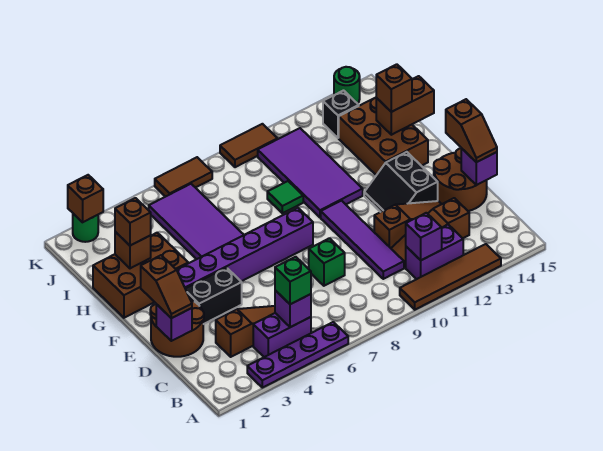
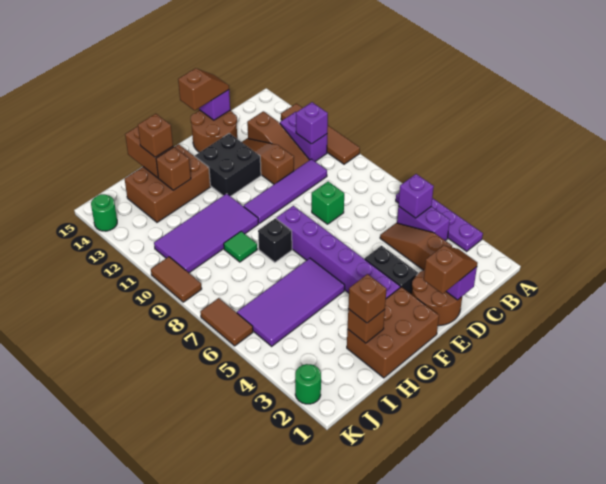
green brick B5 level 3 -> none
black slope E12:F13 level 1 top 13 -> black brick E12:F13 level 1
brown brick G1:H3 level 1 -> brown brick F1:H2 level 1
black brick J13 level 1 -> black brick G8 level 1
brown brick K2 level 2 -> brown brick H13 level 2

